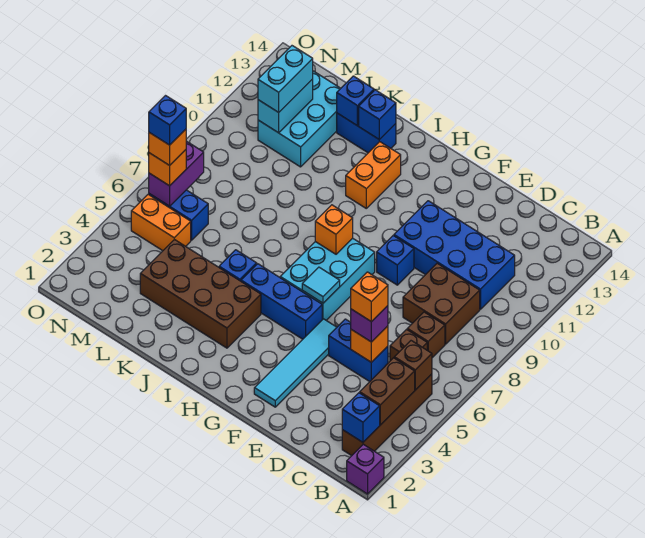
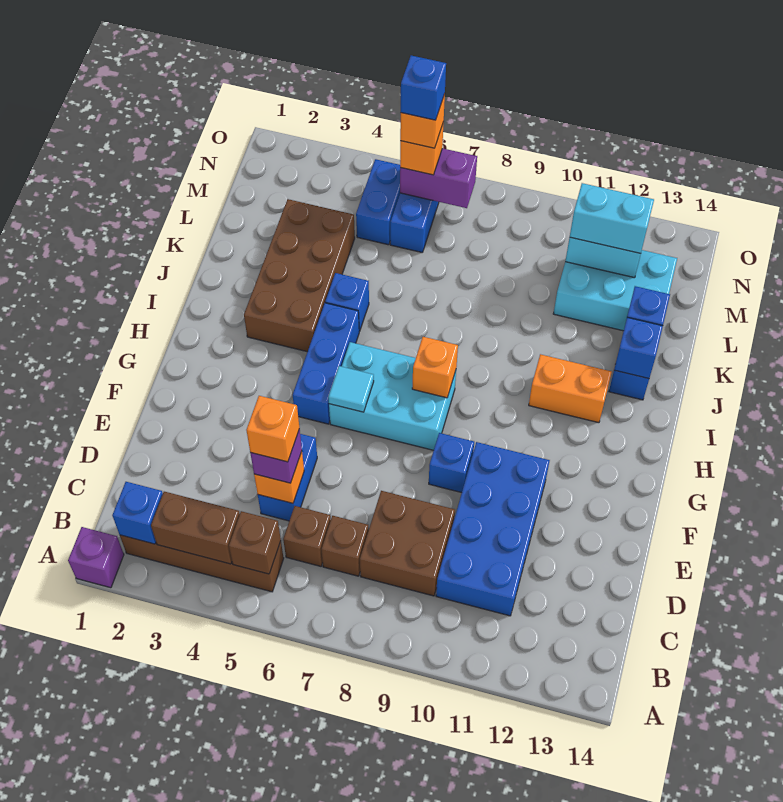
cyan tile F2:F5 level 1 -> none
orange brick M5:N5 level 1 -> blue brick M5:N5 level 1

